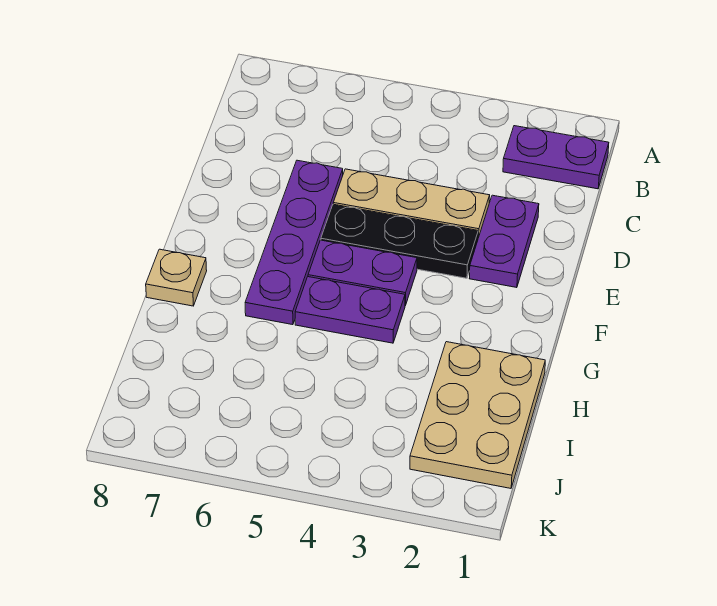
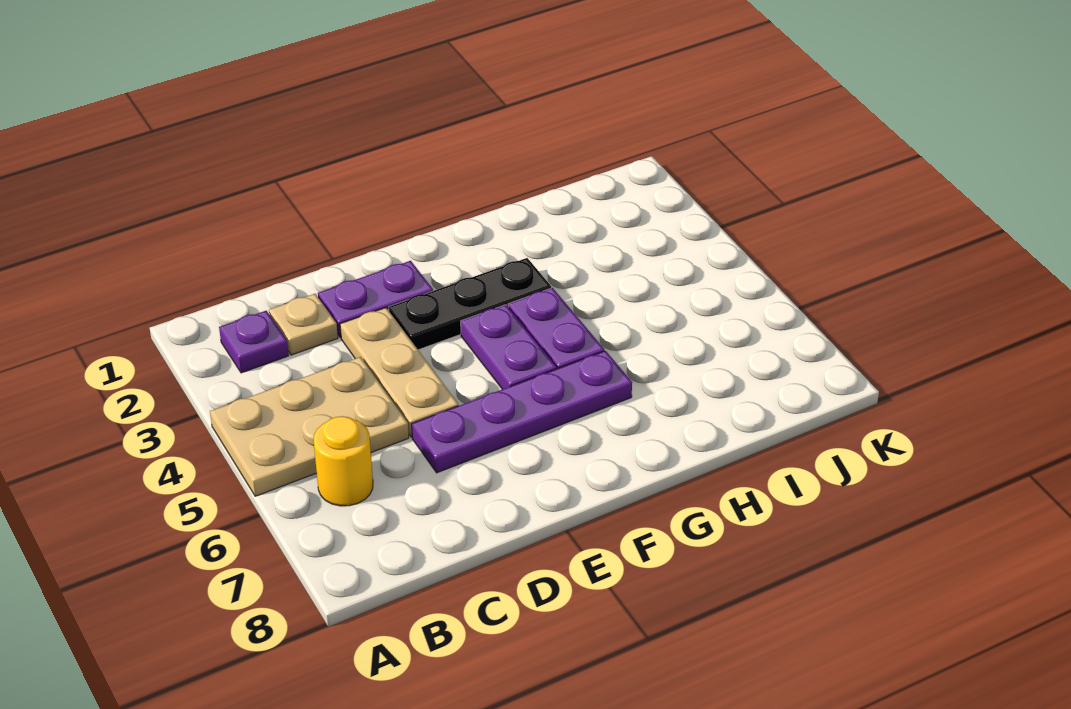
purple plate B1:B2 level 1 -> purple plate B2 level 1
none -> yellow round brick B6 level 1
black plate E3:E5 level 1 -> black plate E3:G3 level 1
tan plate G8 level 1 -> tan plate C2 level 1
tan plate H1:J2 level 1 -> tan plate A4:C5 level 1

